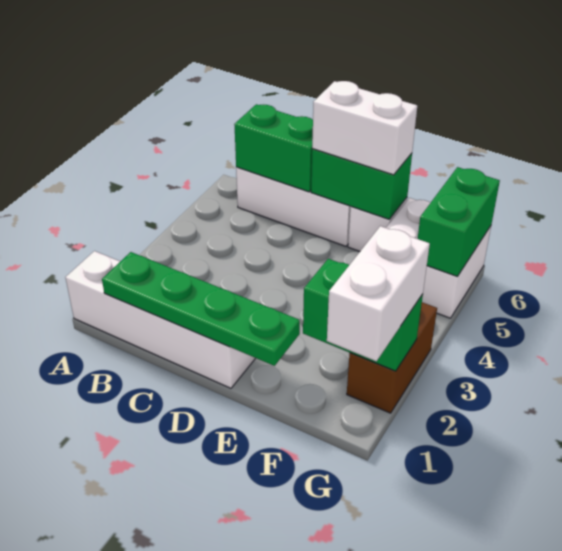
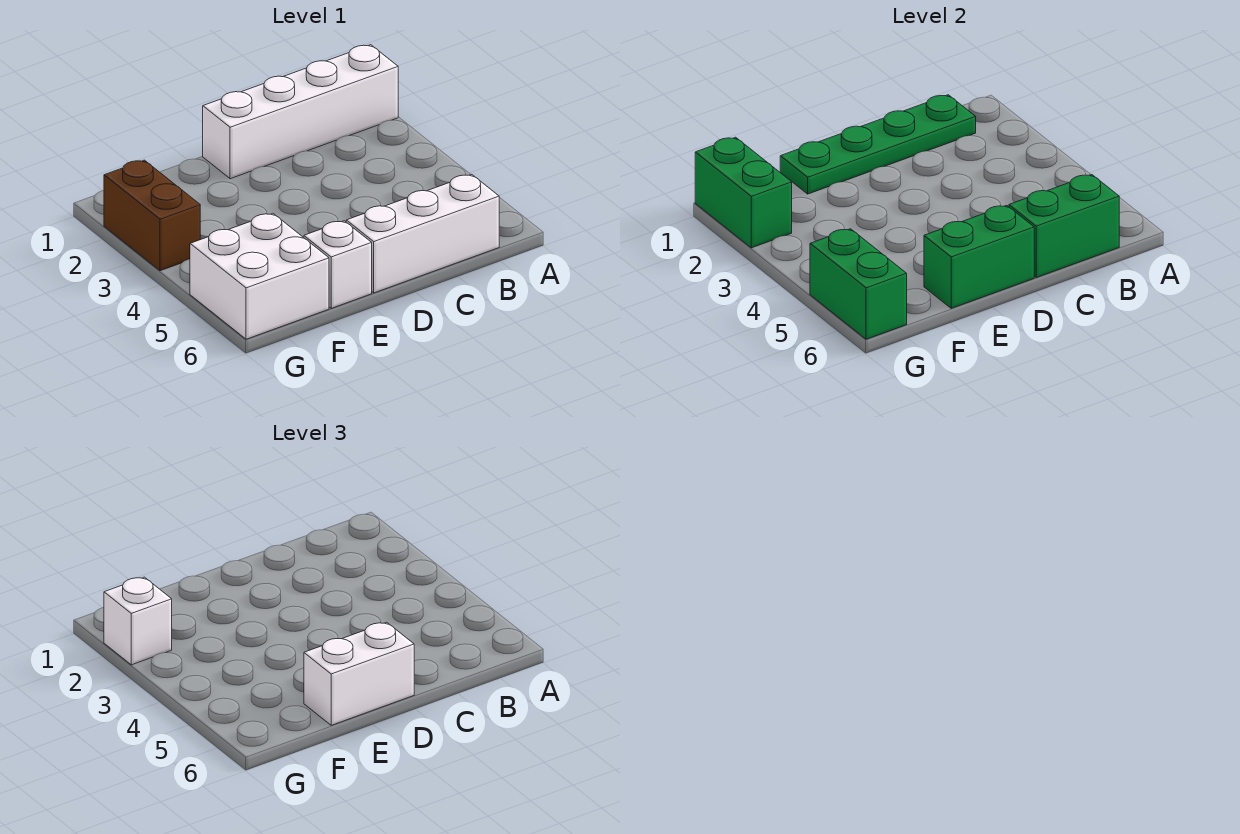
green brick F2:G2 level 2 -> green brick G1:G2 level 2
white brick G1:G2 level 3 -> white brick G2 level 3

